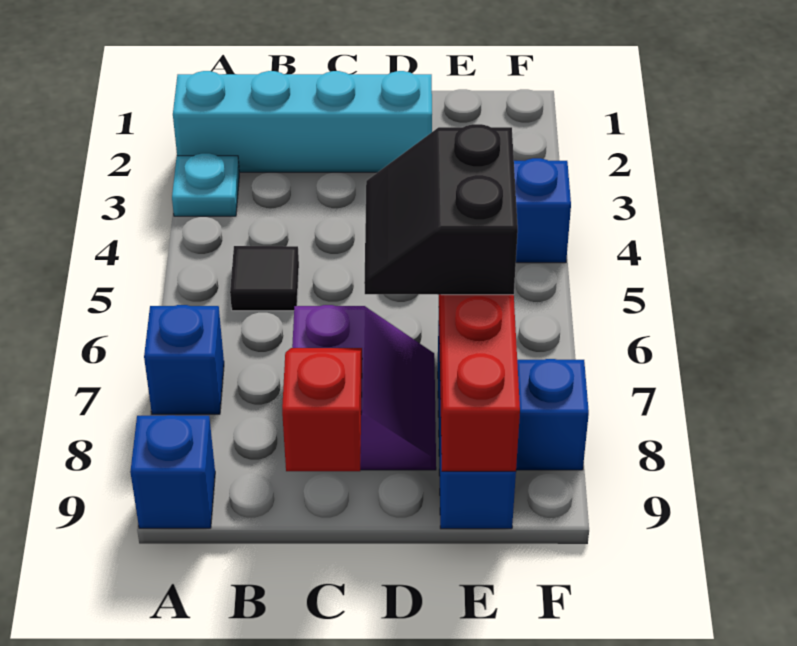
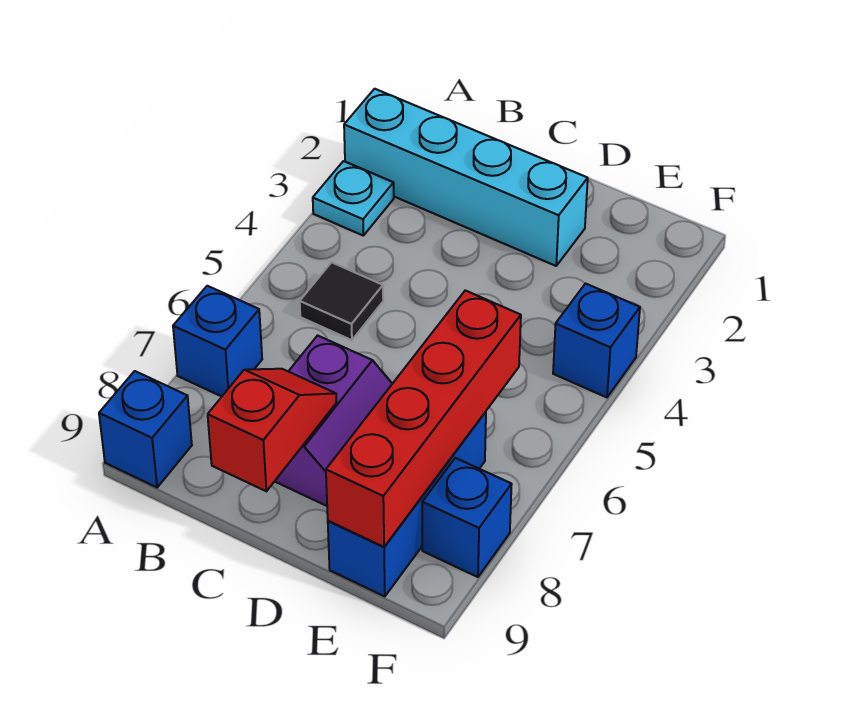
black slope D6:E7 level 3 top E -> none

